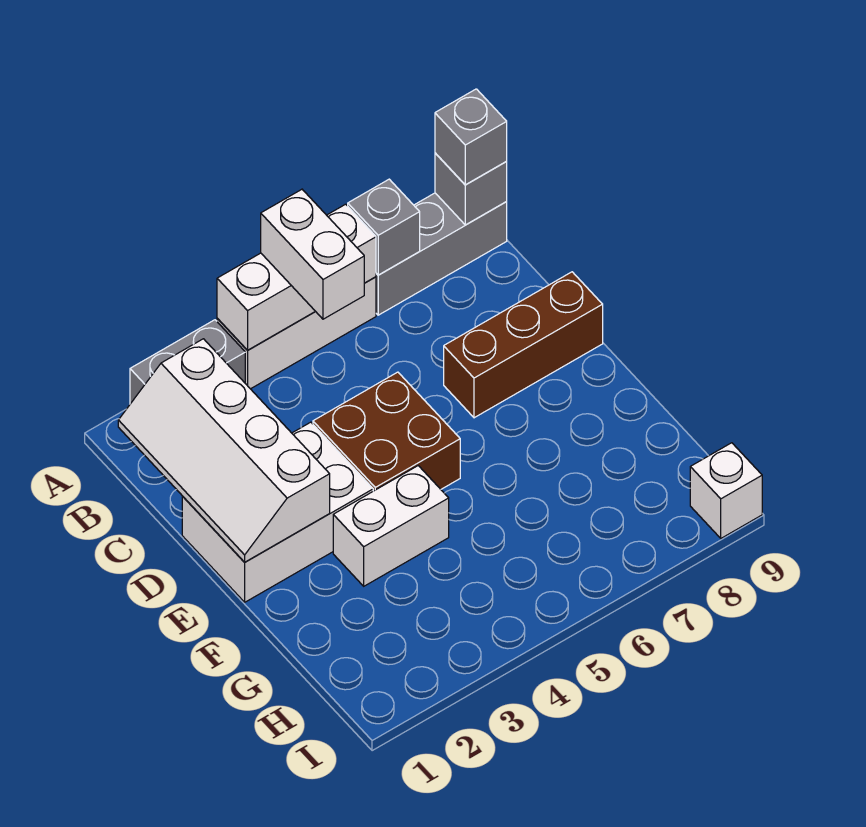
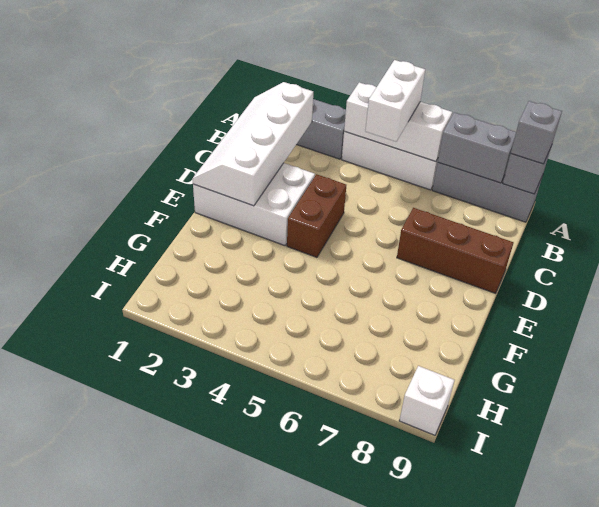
grey brick A7 level 2 -> grey brick A7:A8 level 2
brown brick D4:E5 level 1 -> brown brick D4:E4 level 1
white brick F3:F4 level 1 -> none

